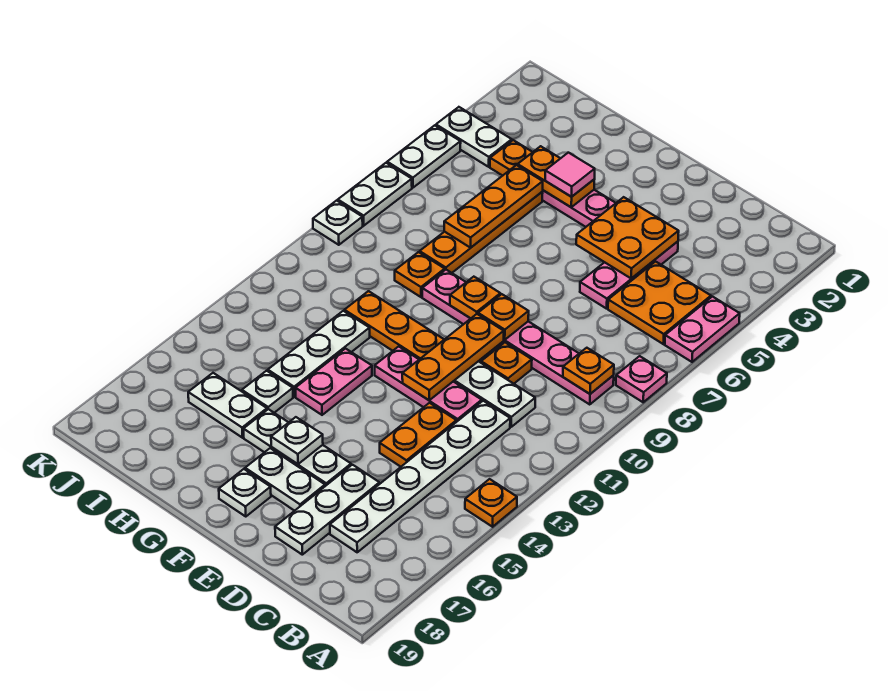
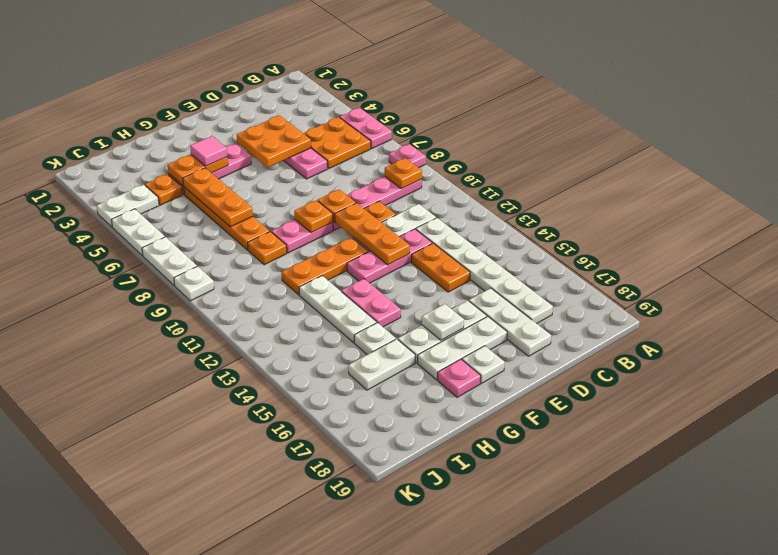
orange plate A14 level 1 -> none
white plate E17:F17 level 1 -> white plate E17:G17 level 1
none -> pink plate G18 level 1

